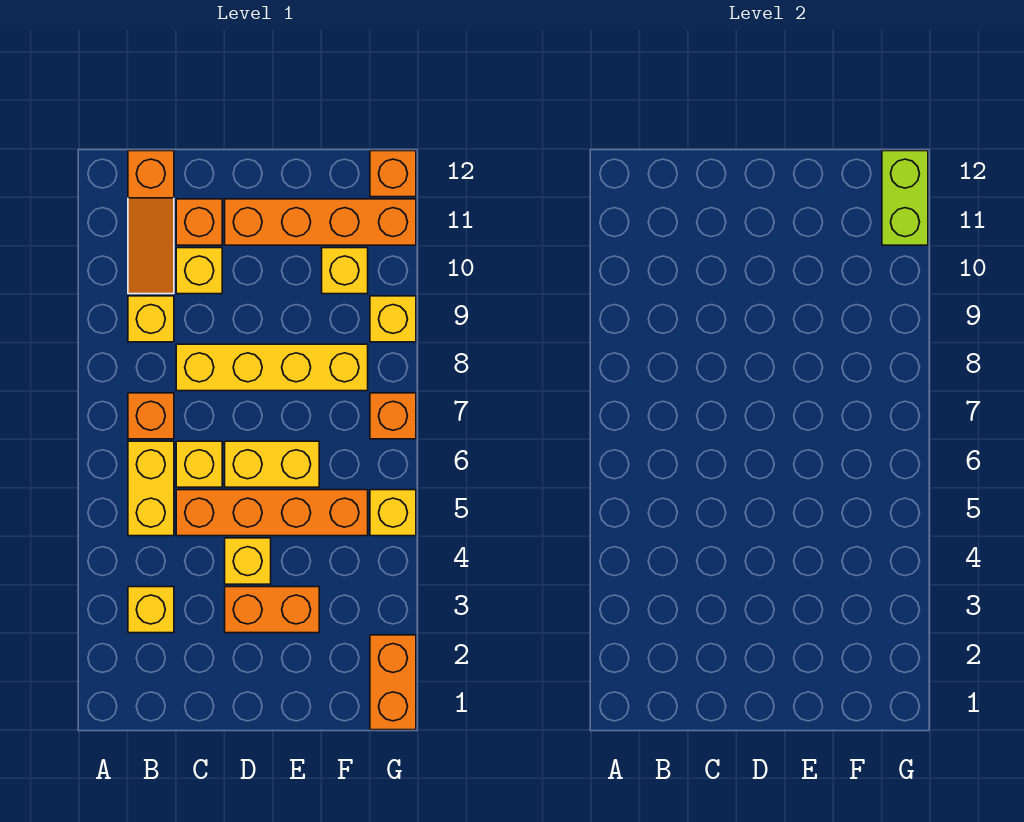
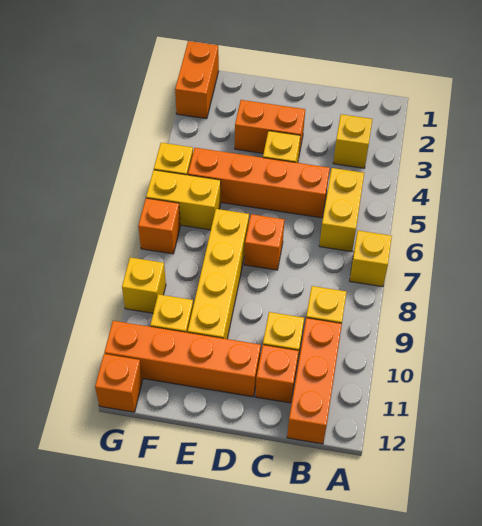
orange brick B7 level 1 -> orange brick D7 level 1
orange slope B10:B12 level 1 top 12 -> orange brick B10:B12 level 1
yellow brick C6 level 1 -> yellow brick A7 level 1
yellow brick C8:F8 level 1 -> yellow brick E7:E10 level 1
yellow brick D6:E6 level 1 -> yellow brick F6:G6 level 1
lime brick G11:G12 level 2 -> none

